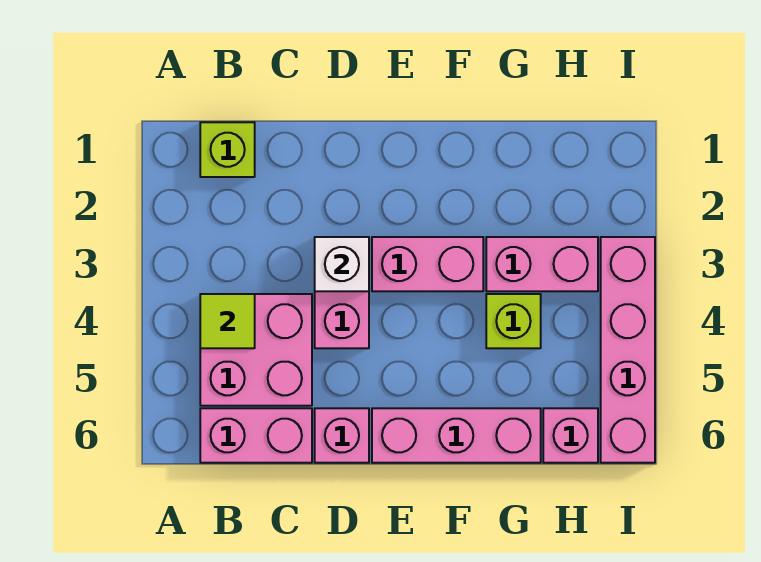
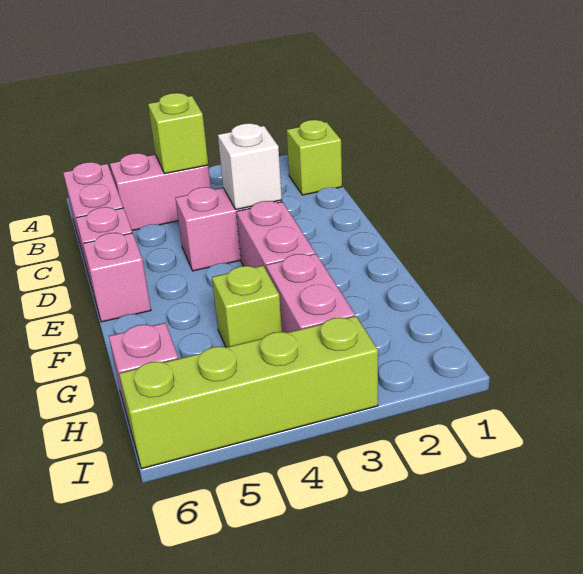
pink brick B4:C5 level 1 -> pink brick B4:B5 level 1
lime tile B4 level 2 -> lime brick B4 level 2
pink brick E6:G6 level 1 -> pink brick E6 level 1
pink brick I3:I6 level 1 -> lime brick I3:I6 level 1

